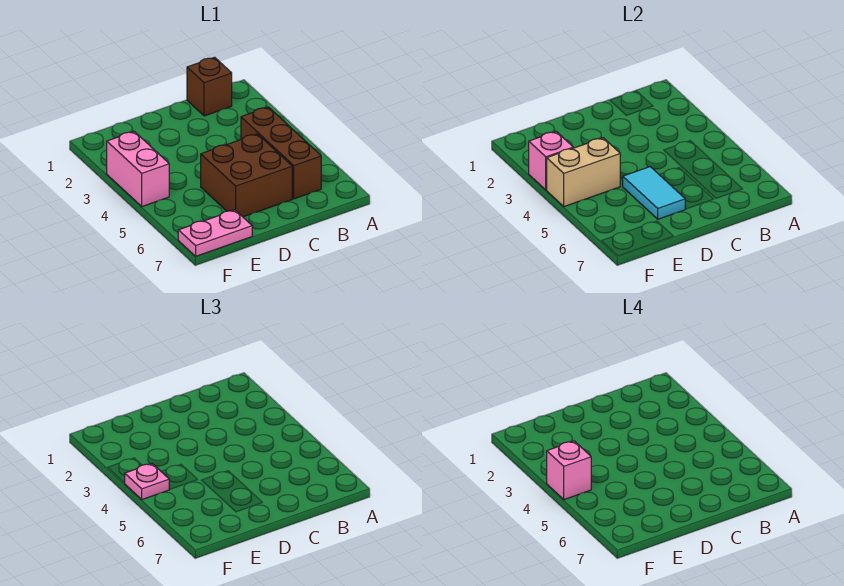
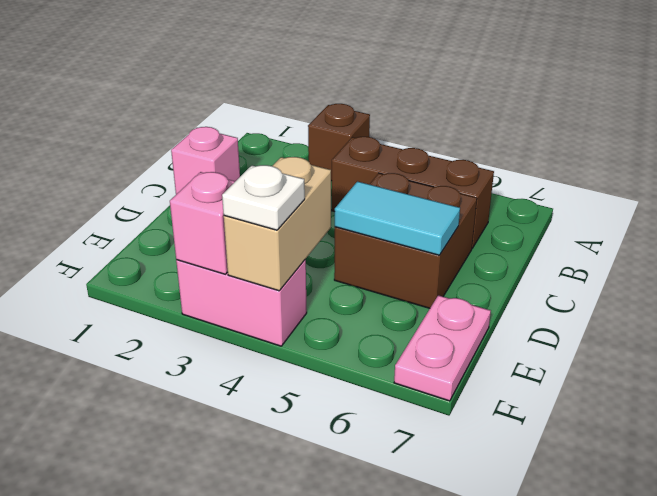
brown brick B1 level 1 -> brown brick A3 level 1
pink plate F4 level 3 -> white plate F4 level 3
pink brick F4 level 4 -> pink brick C1 level 1

